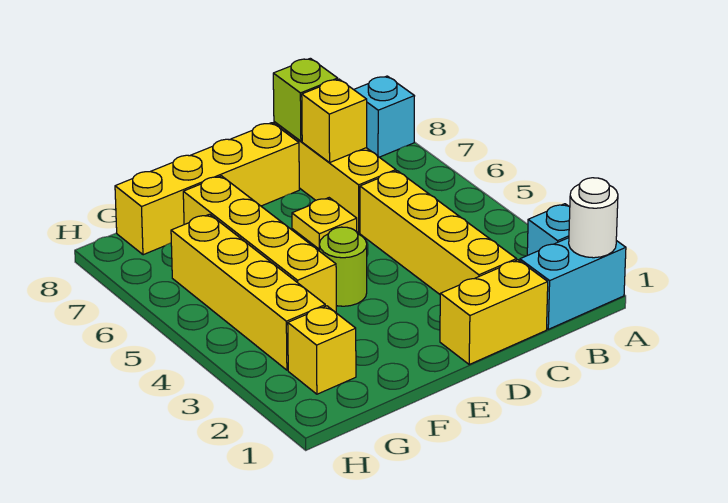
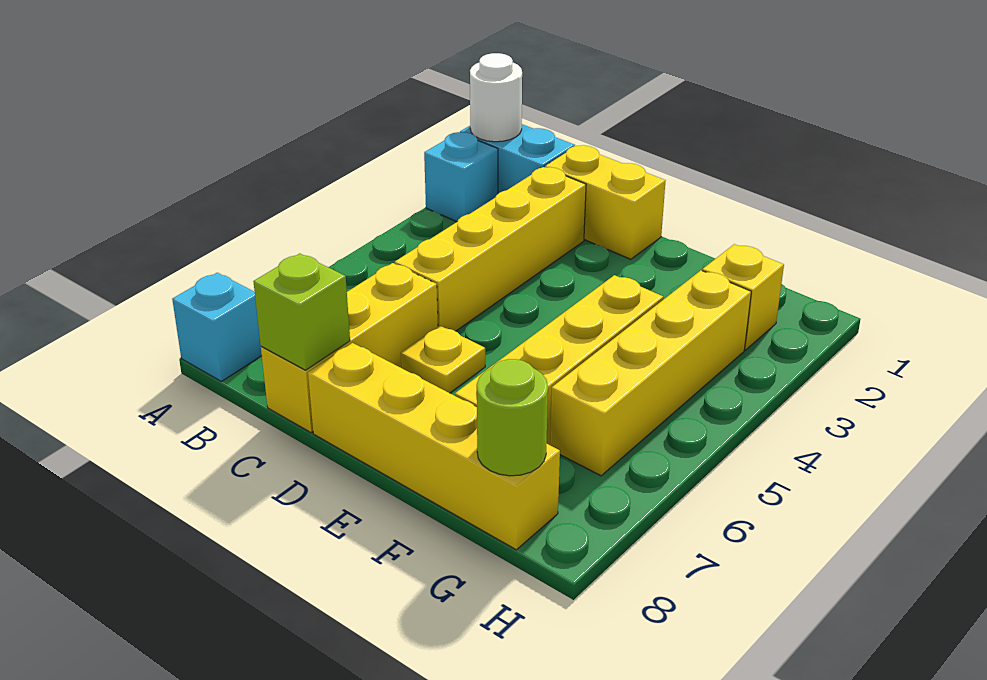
yellow brick C7 level 2 -> none
lime round brick E4 level 1 -> lime round brick G8 level 2

